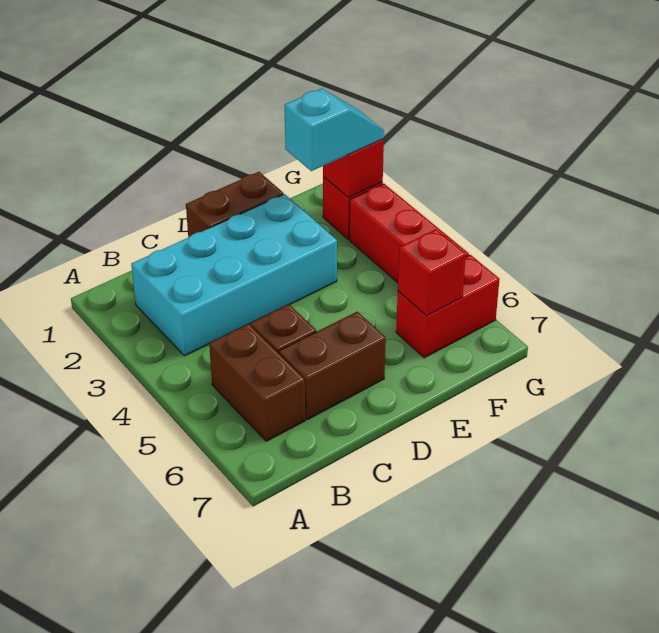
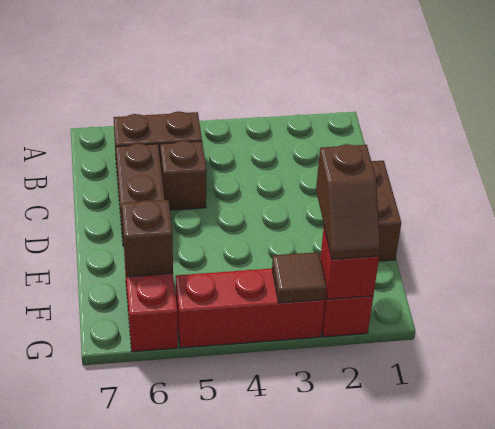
cyan brick B2:E3 level 1 -> none
cyan slope F2:G2 level 3 top F -> brown slope F2:G2 level 3 top F
red brick F6 level 2 -> brown brick F6 level 2
none -> brown tile G3 level 2

